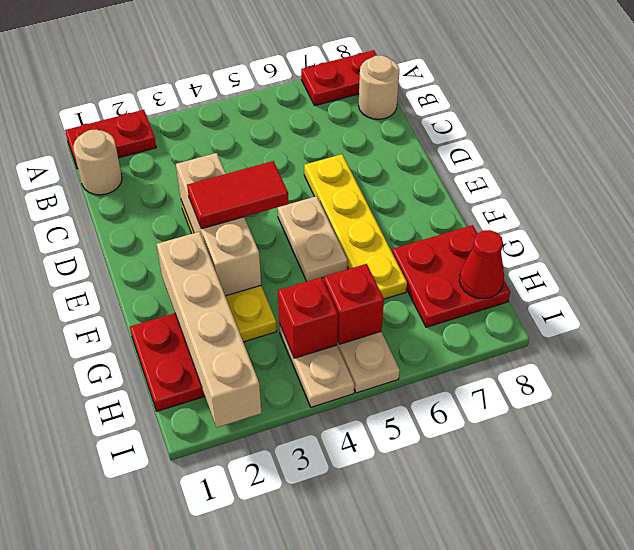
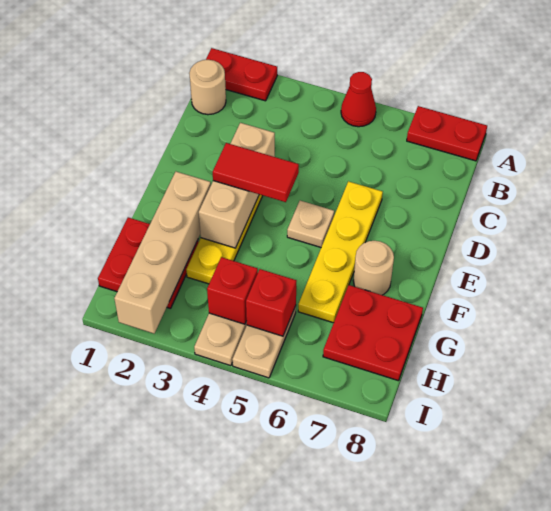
tan round brick B8 level 1 -> tan round brick F7 level 1
tan plate E5:F5 level 1 -> tan plate E5 level 1
red cone H8 level 2 -> red cone A5 level 1

